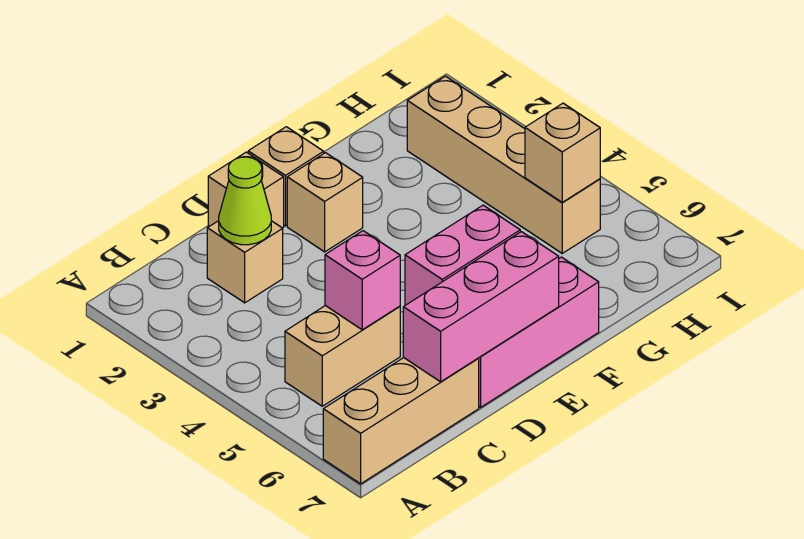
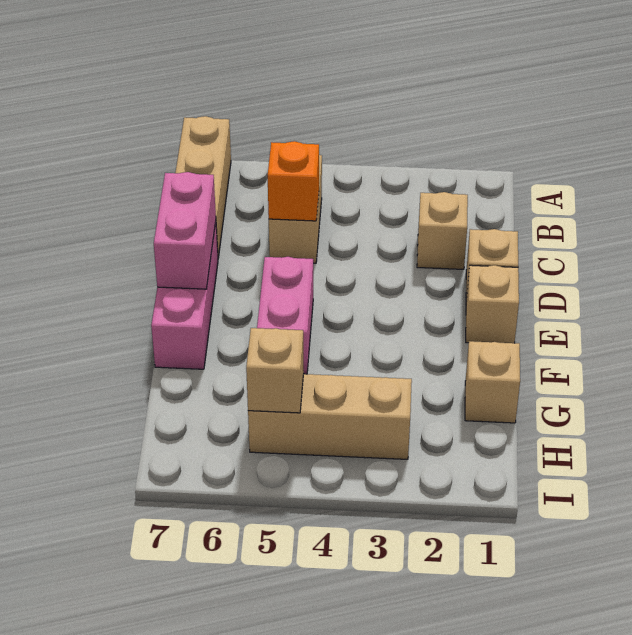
lime cone C2 level 2 -> none
pink brick C5 level 2 -> orange brick C5 level 2
pink brick C7:E7 level 2 -> pink brick D7:E7 level 2
tan brick E2 level 1 -> tan brick G1 level 1
tan brick H2:H5 level 1 -> tan brick H3:H5 level 1

